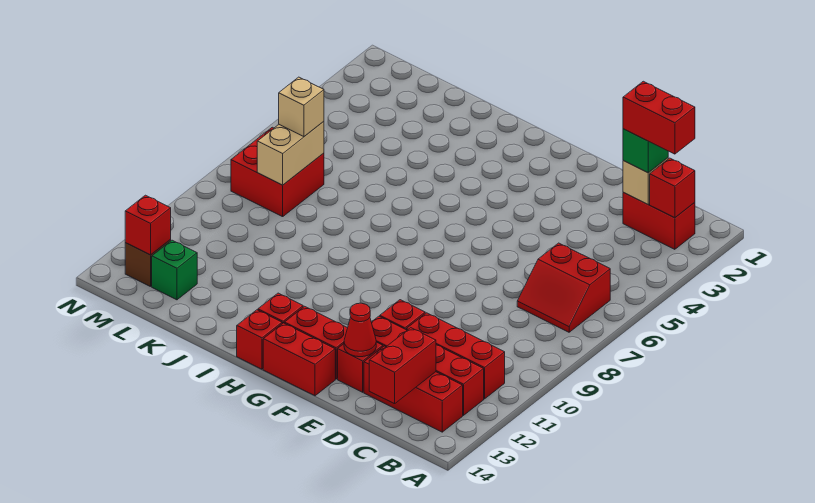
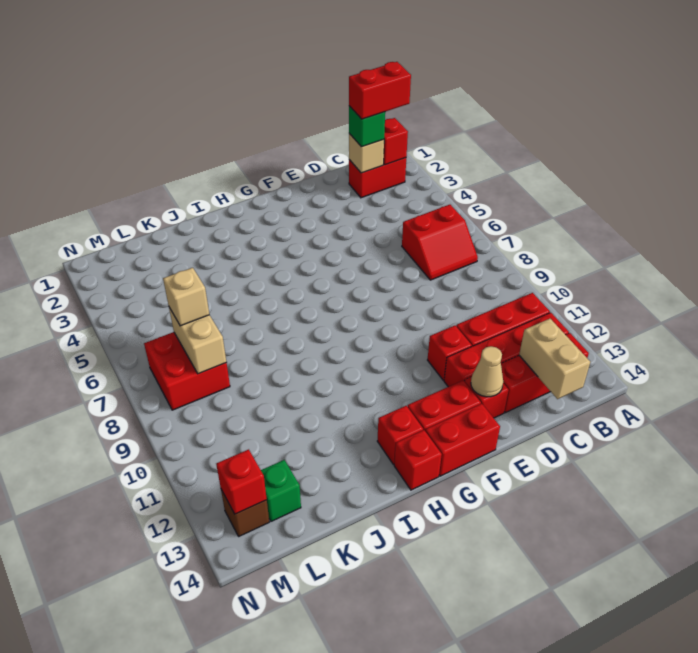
red brick C13:C14 level 2 -> tan brick C13:C14 level 2
red cone E13 level 2 -> tan cone E13 level 2

